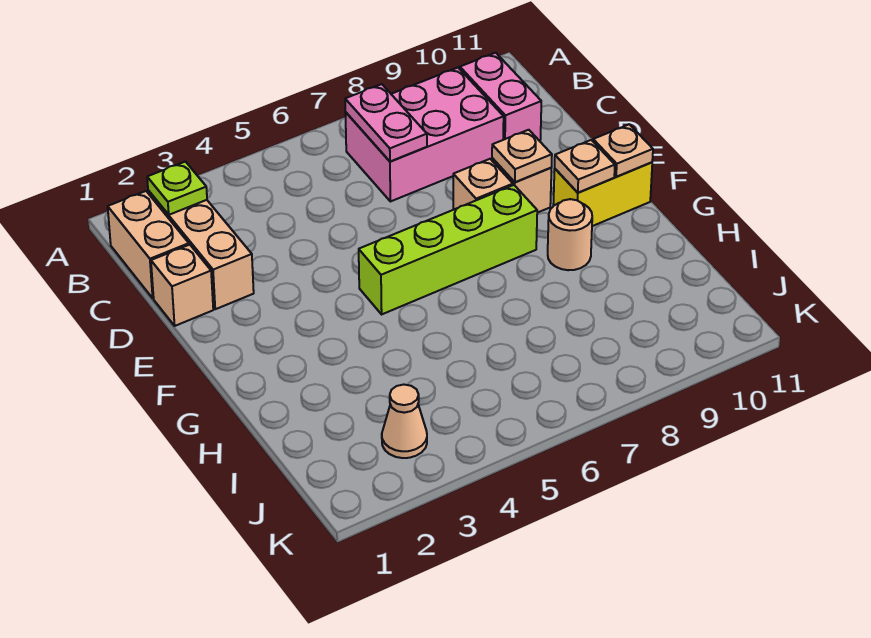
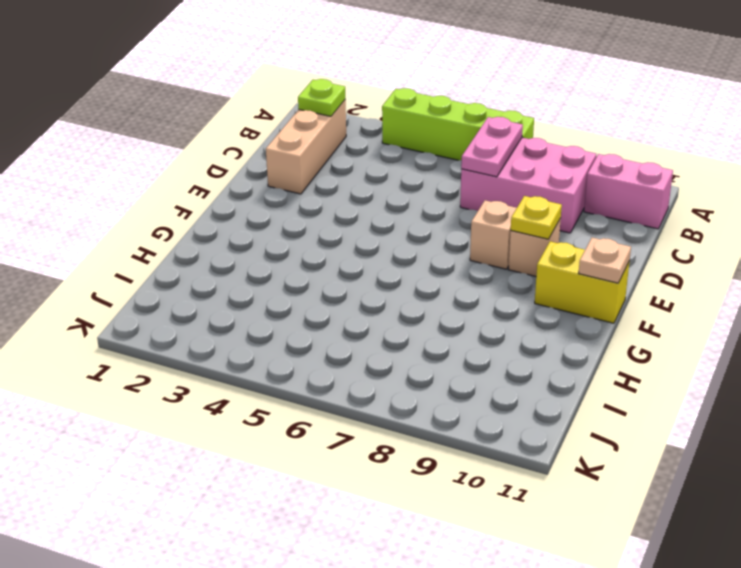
tan brick B1:C1 level 1 -> none
pink brick B10:C10 level 1 -> pink brick B10:B11 level 1
tan brick D1 level 1 -> none
tan plate E9 level 2 -> yellow plate E9 level 2
lime brick F5:F8 level 1 -> lime brick A4:A7 level 1
tan plate F10 level 2 -> none
tan round brick G9 level 1 -> none
tan cone J3 level 1 -> none

